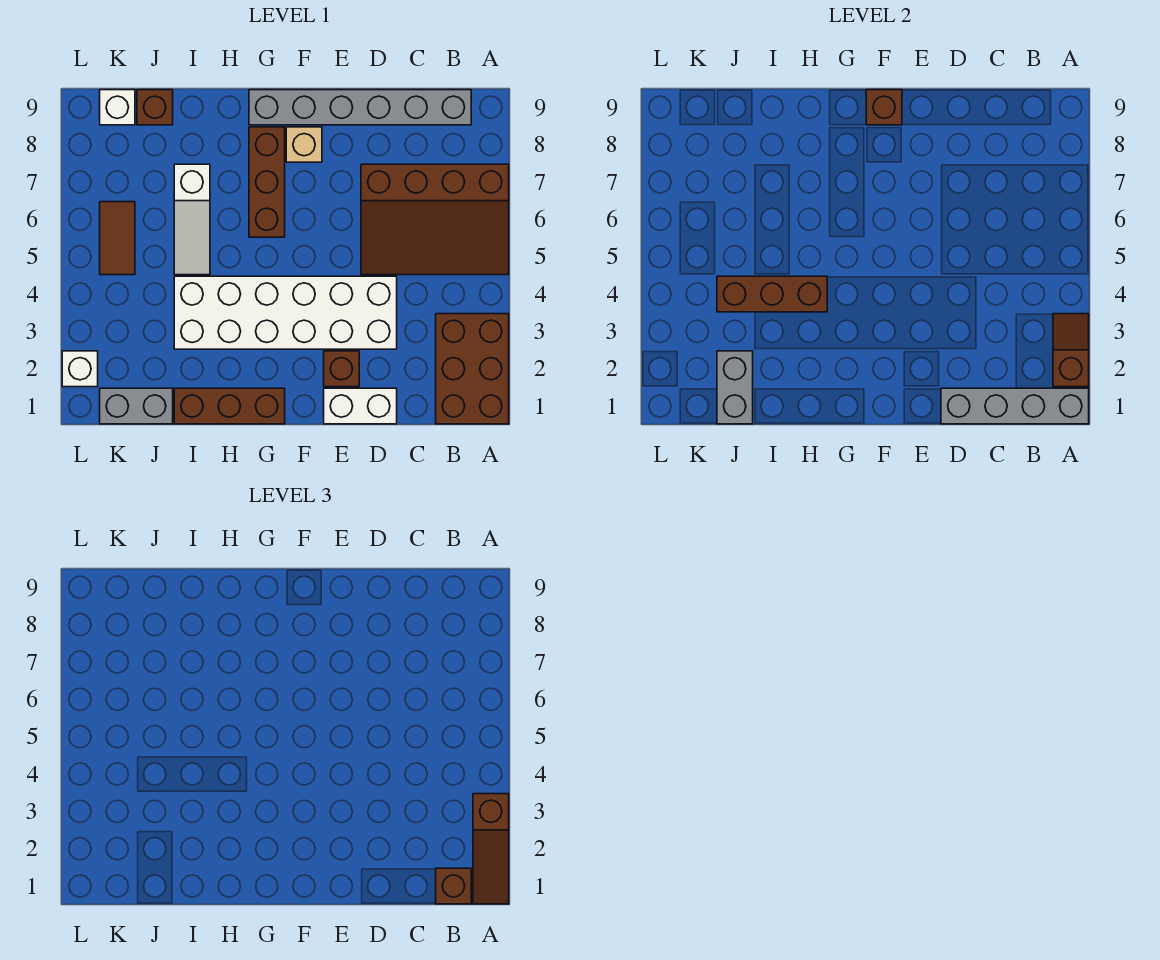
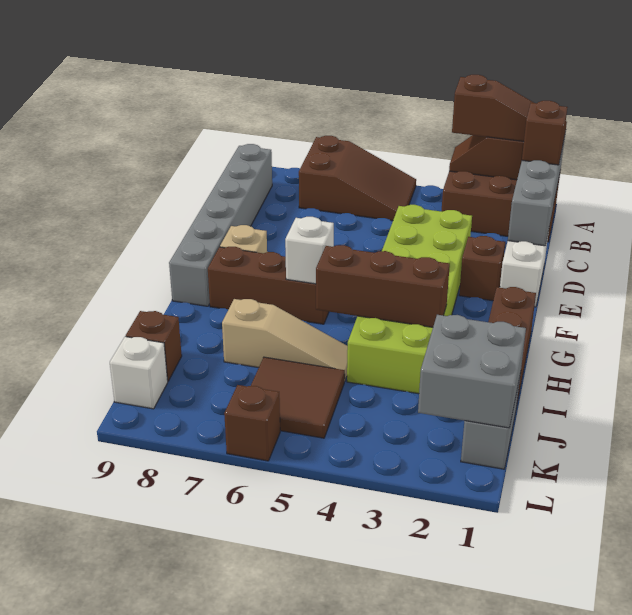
brown slope A5:D7 level 1 top 7 -> brown slope A5:B7 level 1 top 7
white brick D3:I4 level 1 -> lime brick D3:I4 level 1
brown brick F9 level 2 -> brown brick L6 level 1
brown brick H4:J4 level 2 -> brown brick H3:H5 level 2
white slope I5:I7 level 1 top 7 -> tan slope I5:I7 level 1 top 7
grey brick J1:J2 level 2 -> grey brick J1:K2 level 2
brown tile K5:K6 level 1 -> brown tile J5:K6 level 1
white brick L2 level 1 -> white brick G6 level 2

